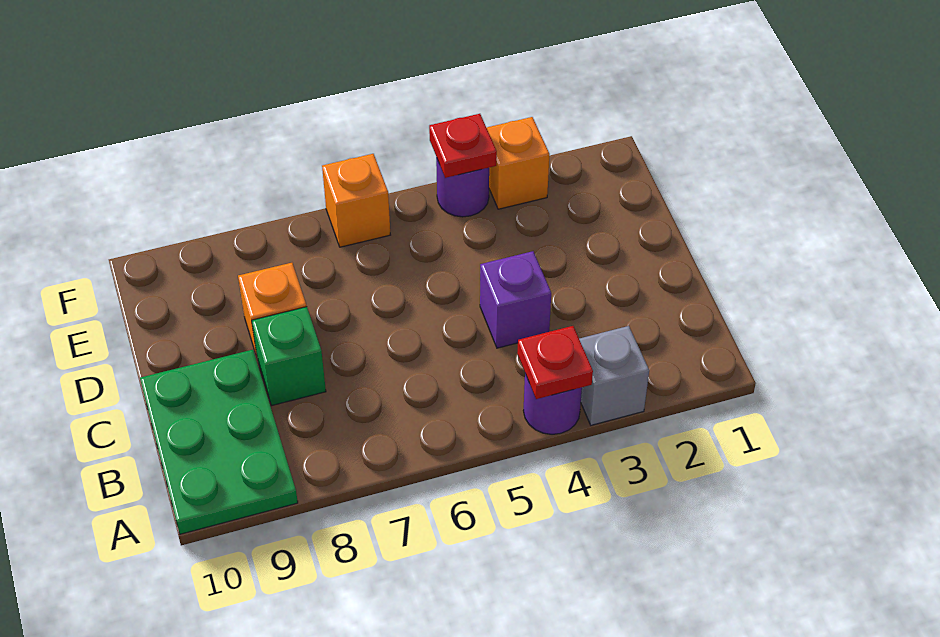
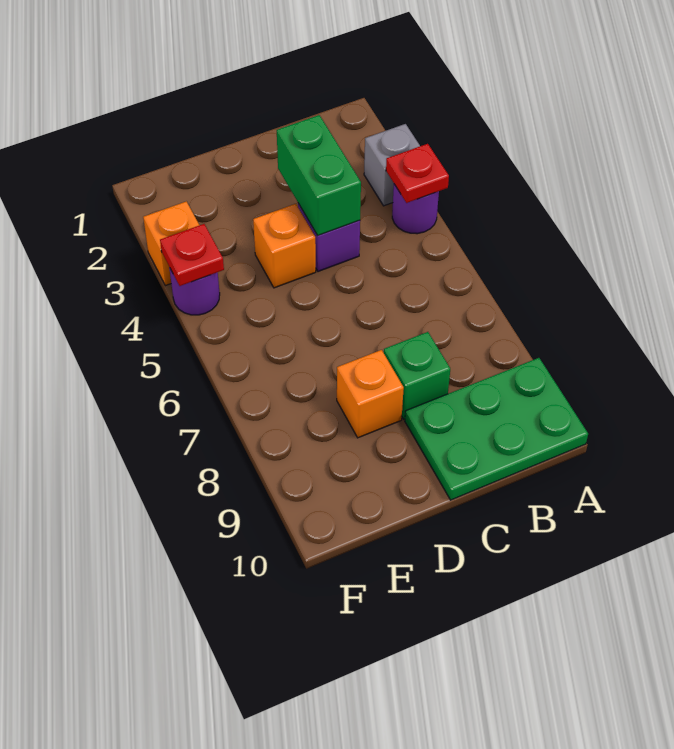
none -> green brick C3:C4 level 2
orange brick F6 level 1 -> orange brick D4 level 1

